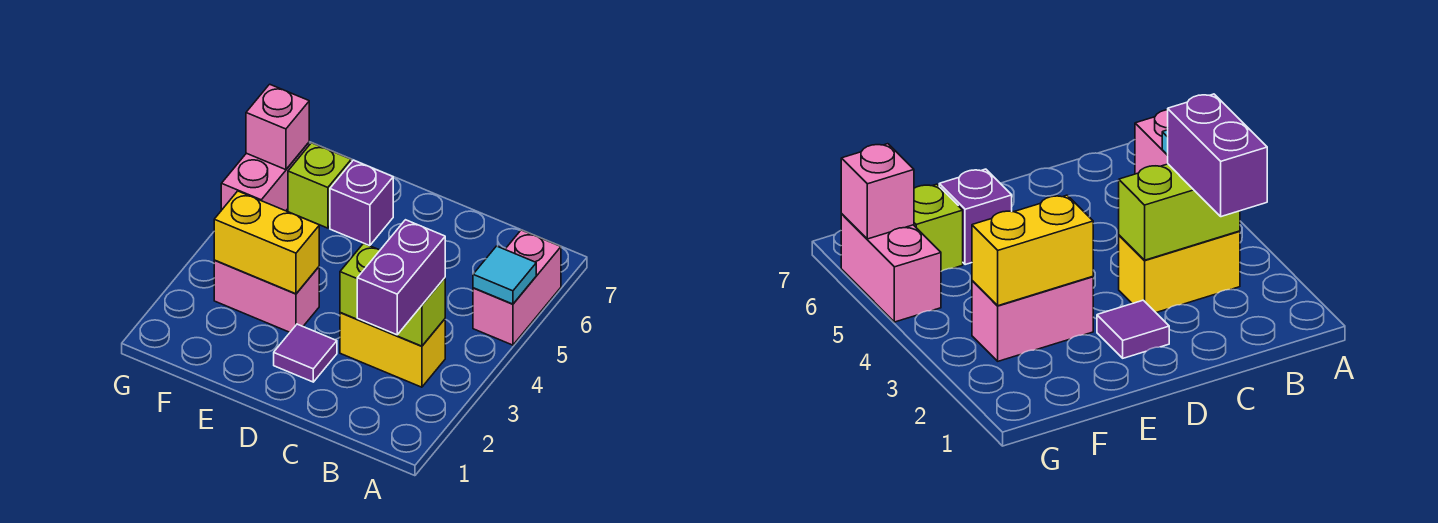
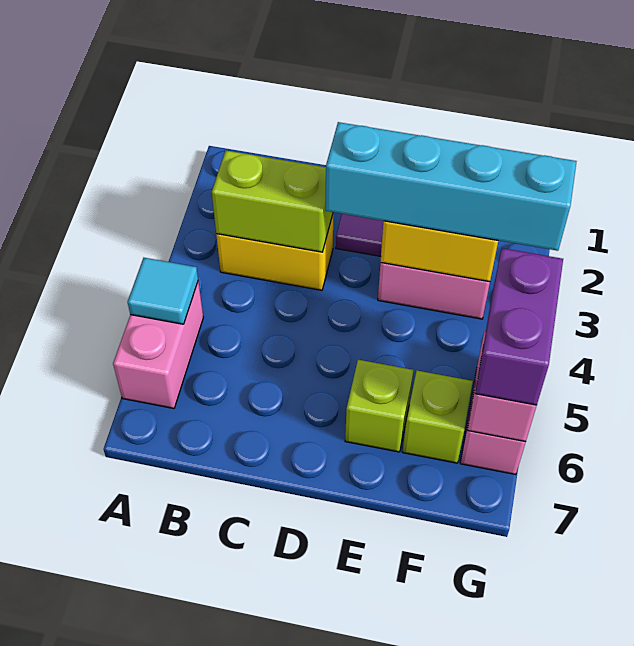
purple brick B2:B3 level 3 -> purple brick G5:G6 level 3
none -> cyan brick D3:G3 level 3
purple brick E6 level 1 -> lime brick E6 level 1

